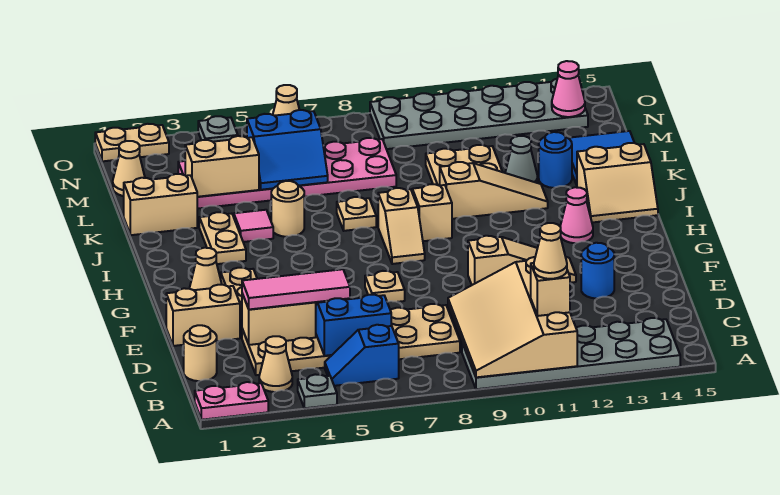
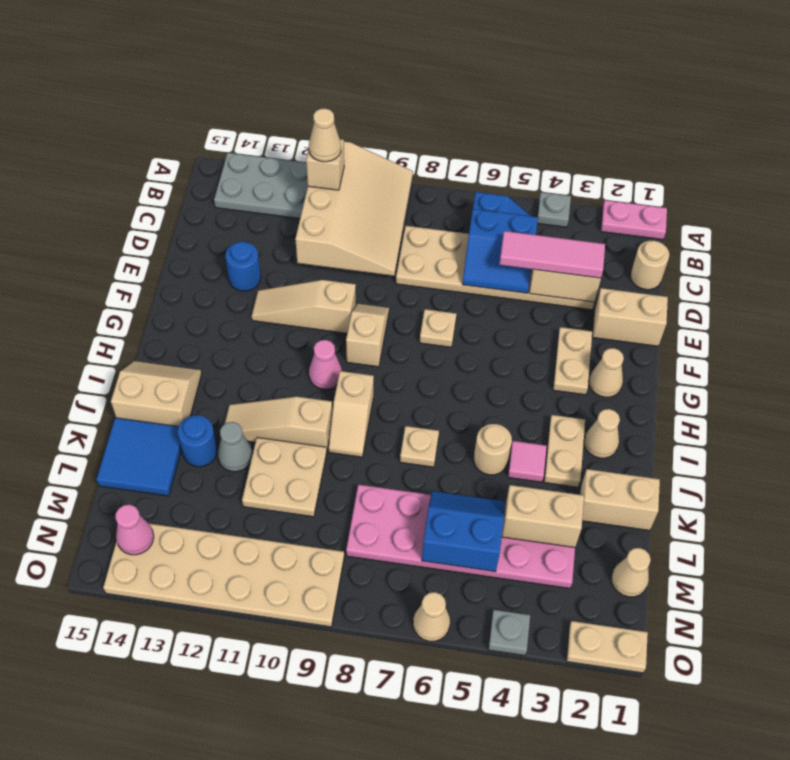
tan cone B3 level 1 -> tan cone I2 level 1
tan slope H8:I8 level 1 top I -> tan slope F9:G9 level 1 top G
pink cone H13 level 1 -> pink cone H10 level 1
grey plate N9:O14 level 1 -> tan plate N9:O14 level 1

